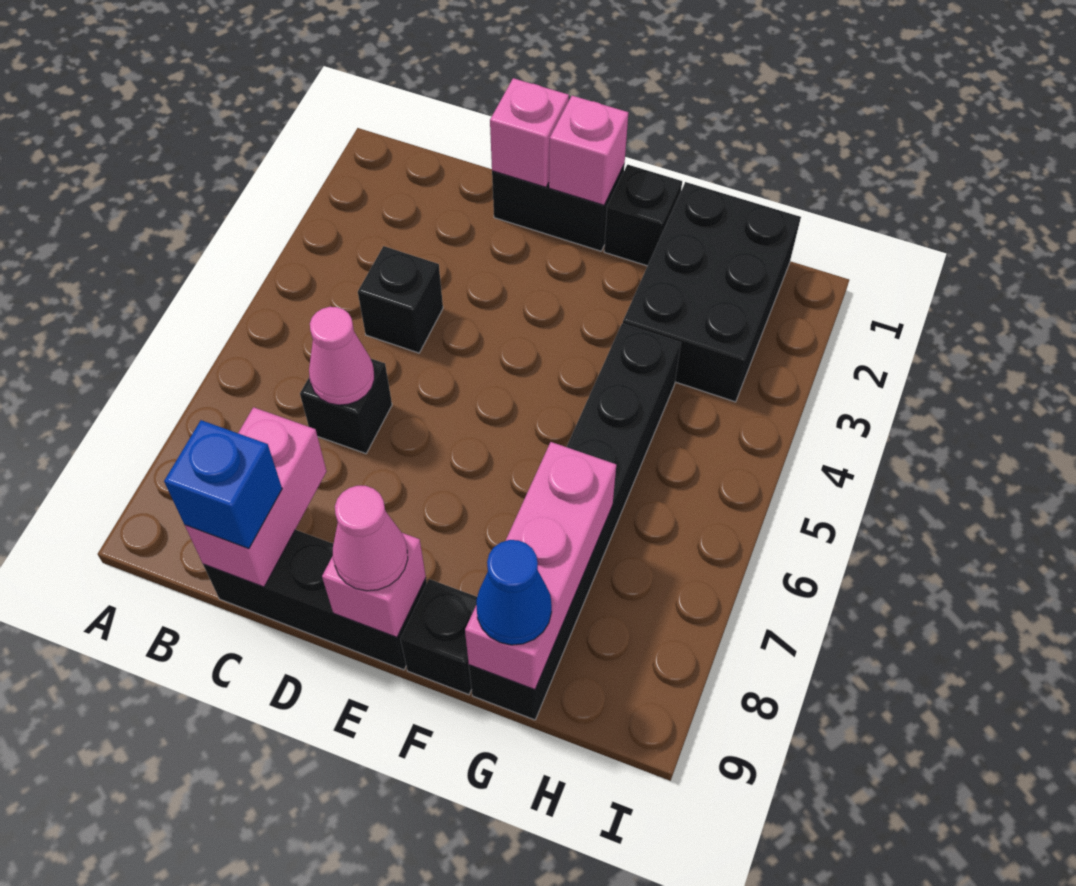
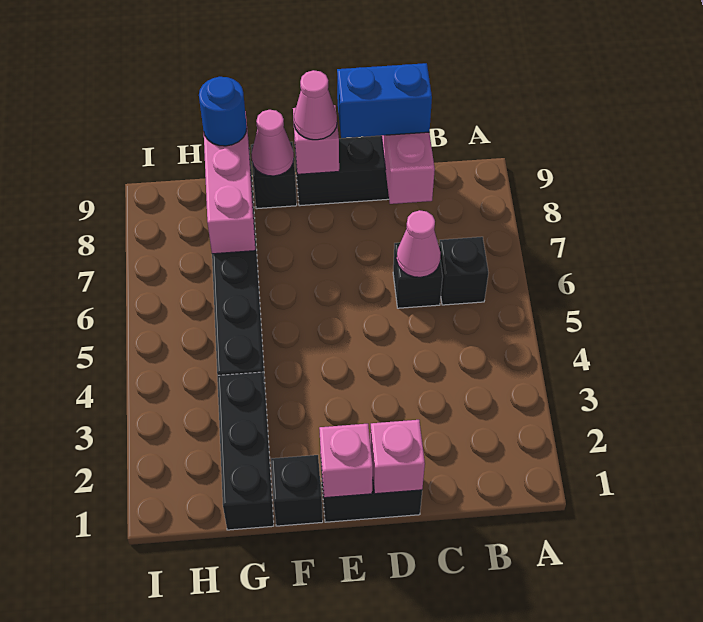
black brick C4 level 1 -> black brick B6 level 1
blue brick C9 level 3 -> blue brick C9:D9 level 3
none -> pink cone F9 level 2
black brick G1:H3 level 1 -> black brick G1:G3 level 1
blue cone G9 level 3 -> blue round brick G9 level 3

